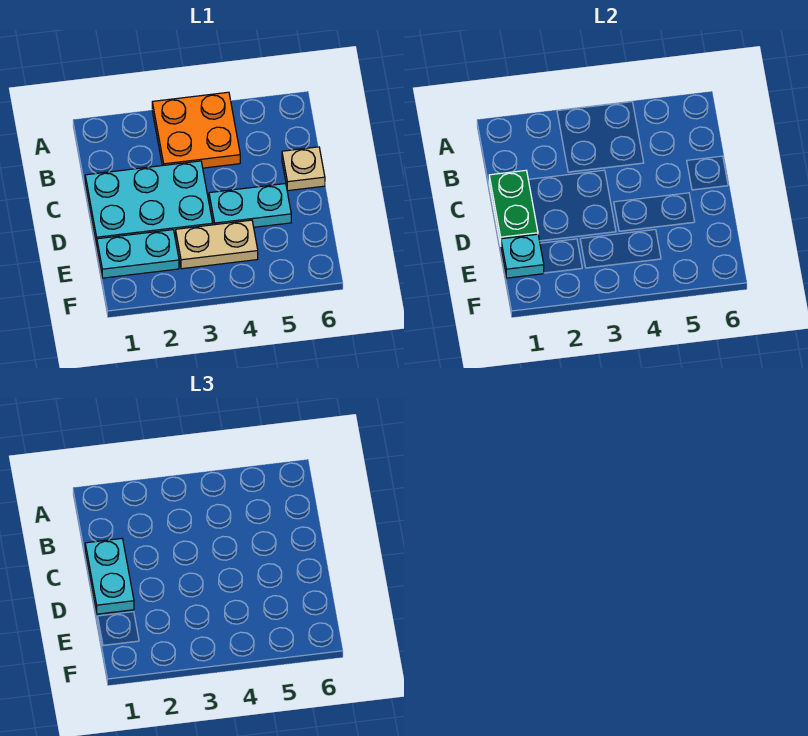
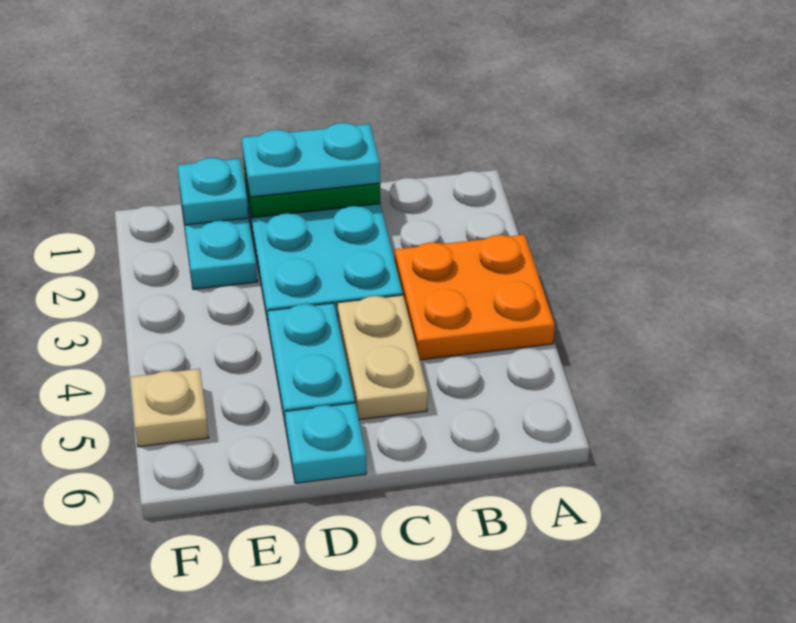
tan plate C6 level 1 -> tan plate F5 level 1
none -> cyan plate D6 level 1
tan plate E3:E4 level 1 -> tan plate C4:C5 level 1

